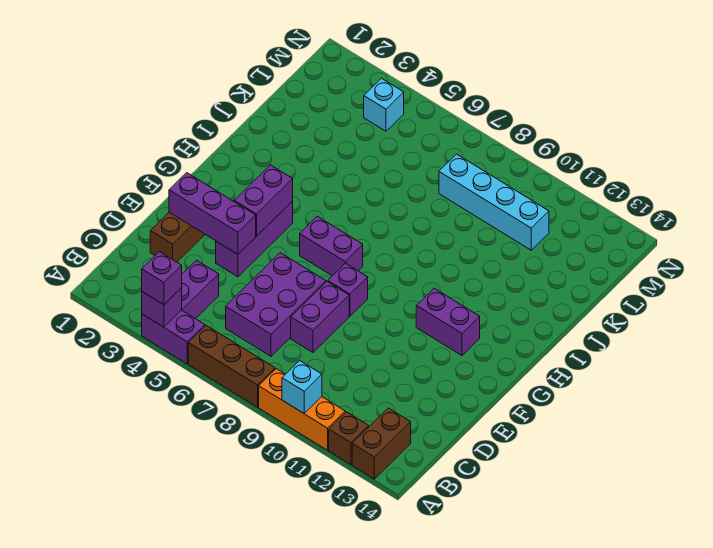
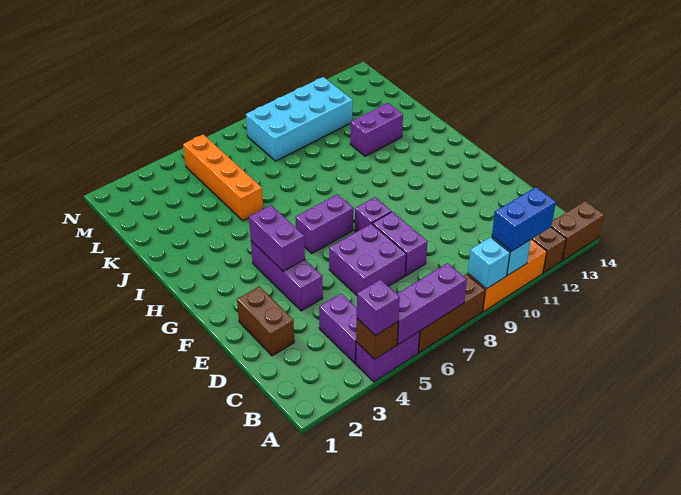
purple brick A4 level 2 -> brown brick A4 level 2
none -> blue brick A10:A11 level 3
brown brick A13:B13 level 1 -> brown brick A13:A14 level 1
purple brick C6:E7 level 1 -> purple brick D6:E7 level 1
purple brick E2:E4 level 2 -> purple brick A5:A7 level 2
purple brick G11:G12 level 1 -> purple brick J11:J12 level 1
none -> orange brick J5:M5 level 1
cyan brick L8:L11 level 1 -> cyan brick L8:M11 level 1
cyan brick M4 level 1 -> cyan brick A9 level 2

